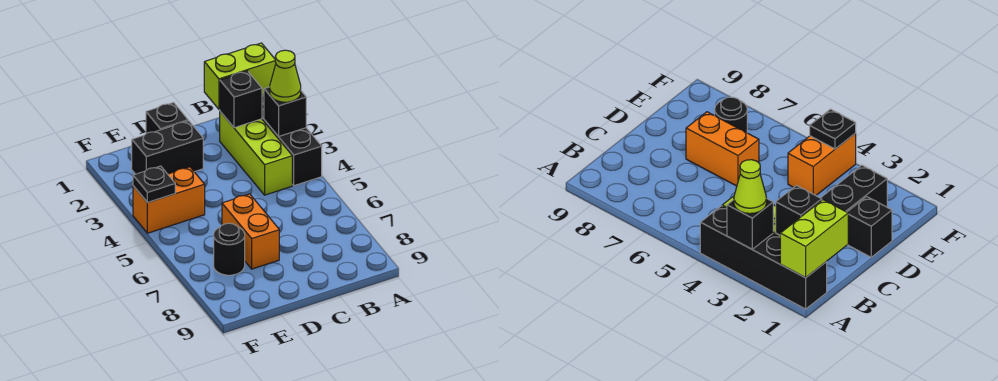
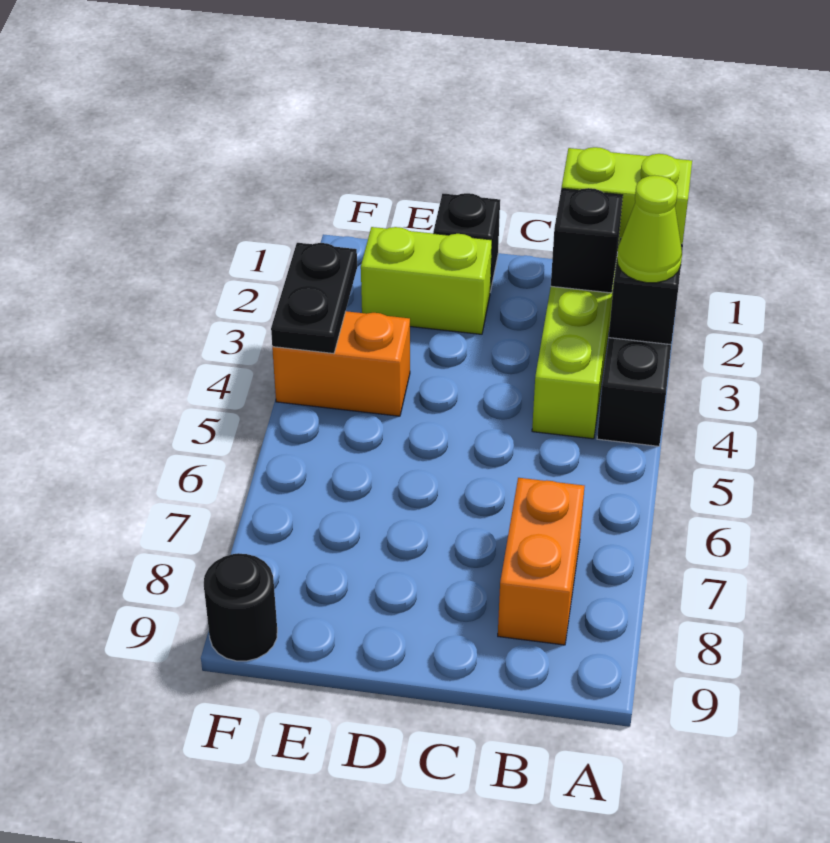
black brick D2:E2 level 1 -> lime brick D2:E2 level 1
orange brick D6:D7 level 1 -> orange brick B7:B8 level 1
black round brick E7 level 1 -> black round brick F9 level 1
black plate F4 level 2 -> black plate F3:F4 level 2

